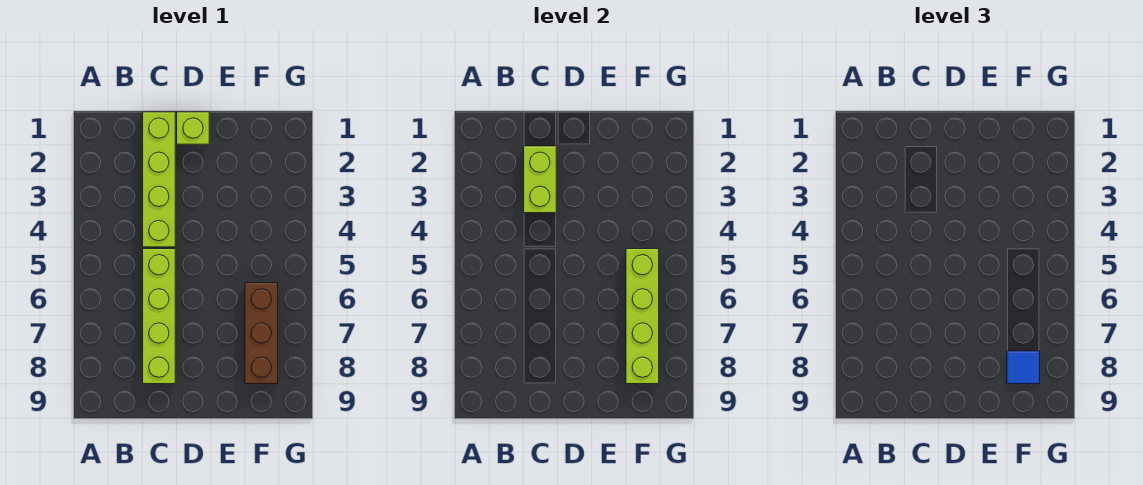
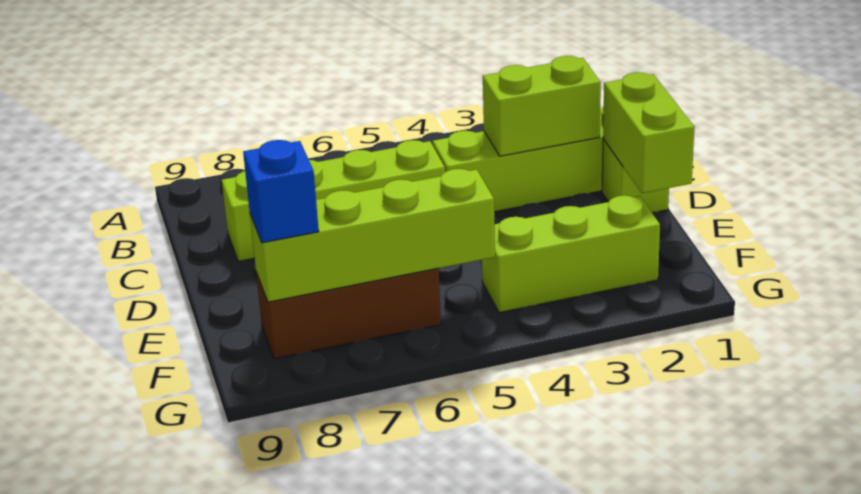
none -> lime brick D1:E1 level 2
none -> lime brick F2:F4 level 1
blue tile F8 level 3 -> blue brick F8 level 3

